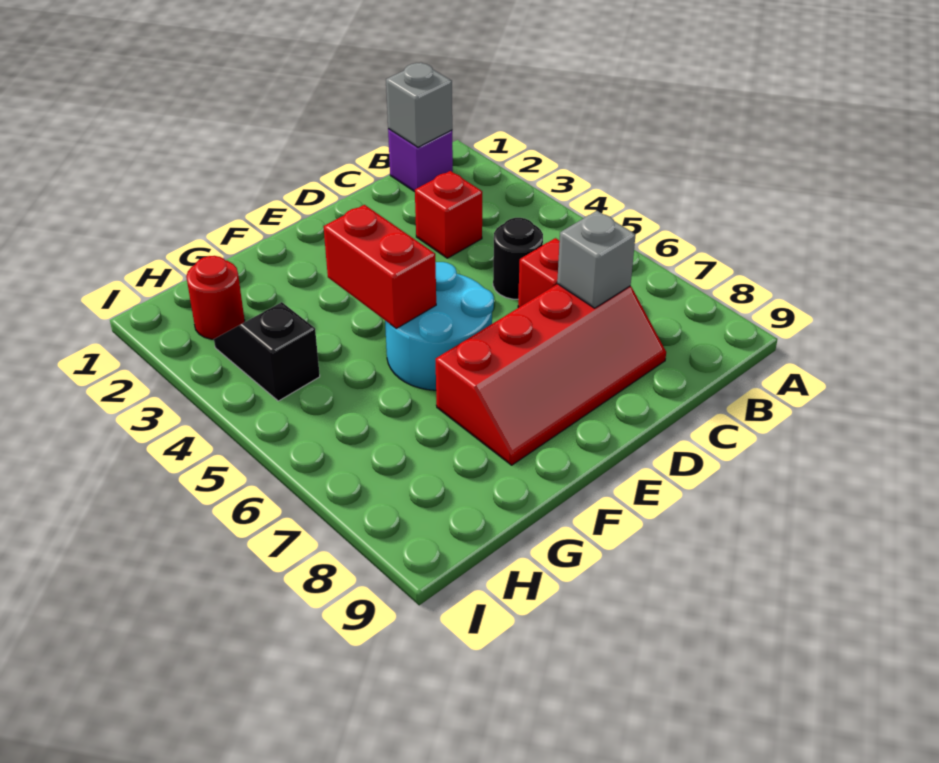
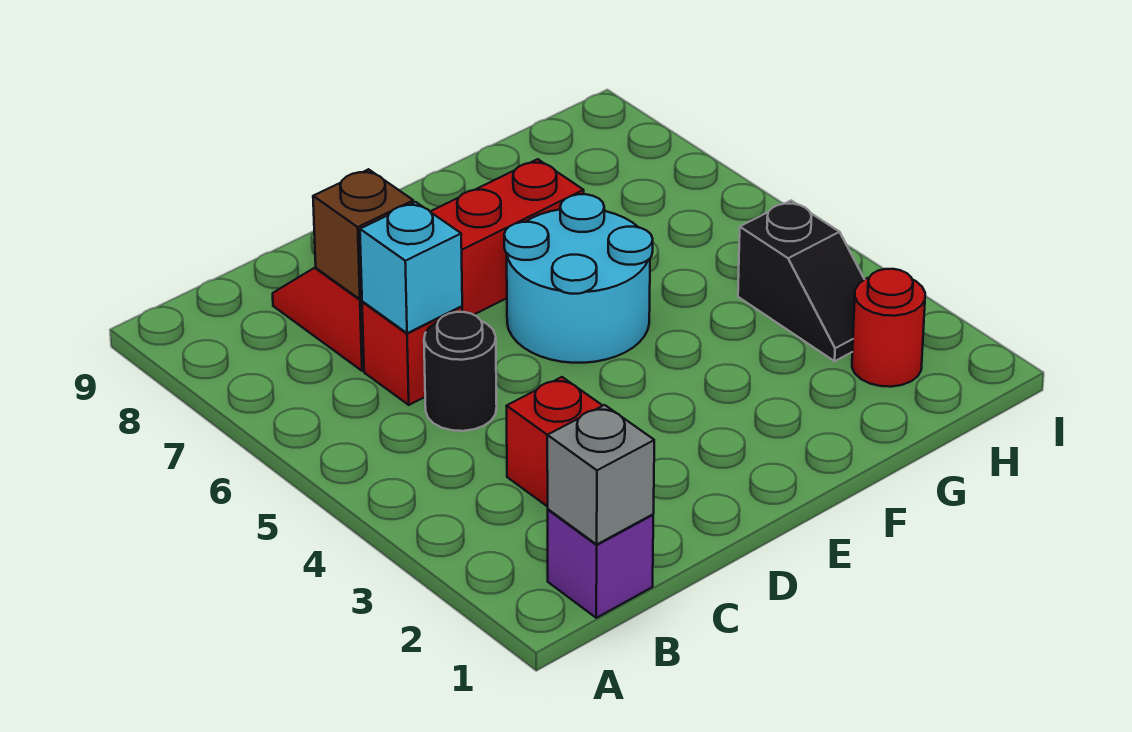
none -> cyan brick C6 level 2
grey brick C7 level 2 -> brown brick C7 level 2
red brick F4:F5 level 2 -> none

